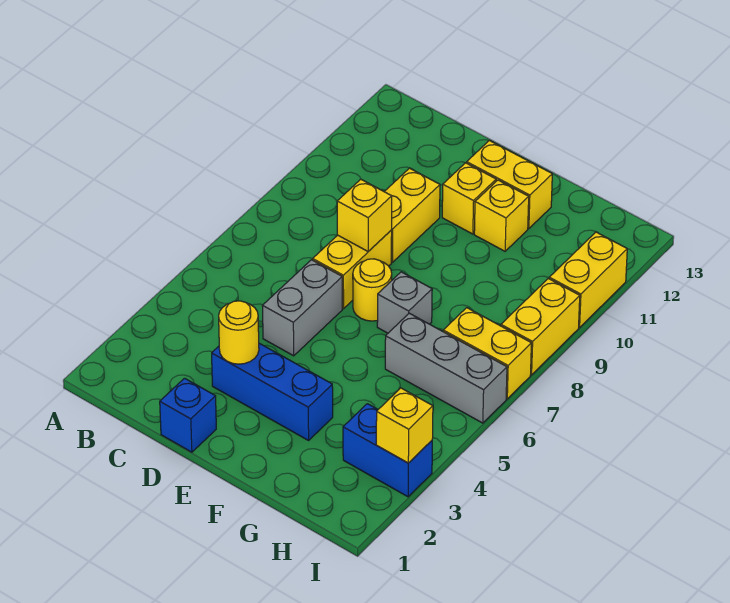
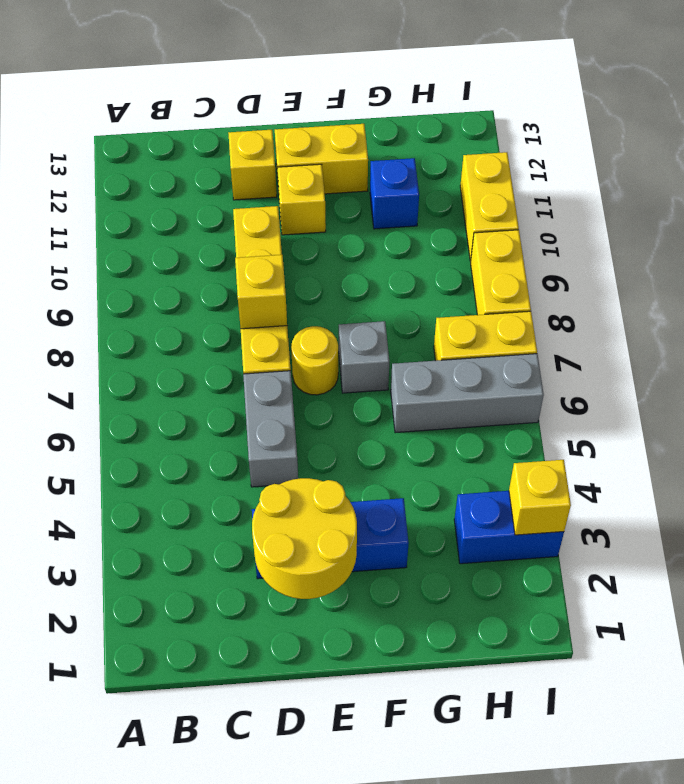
blue brick D1 level 1 -> blue brick G11 level 1
yellow round brick D3 level 2 -> yellow round brick D2:E3 level 2
yellow brick F11 level 1 -> yellow brick D12 level 1

